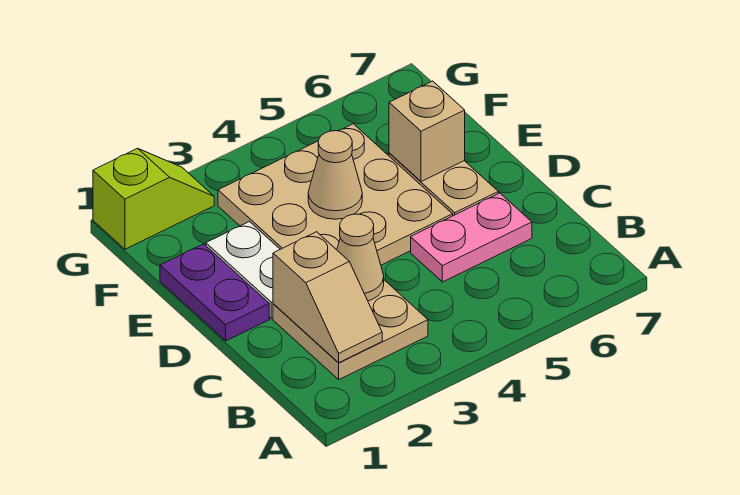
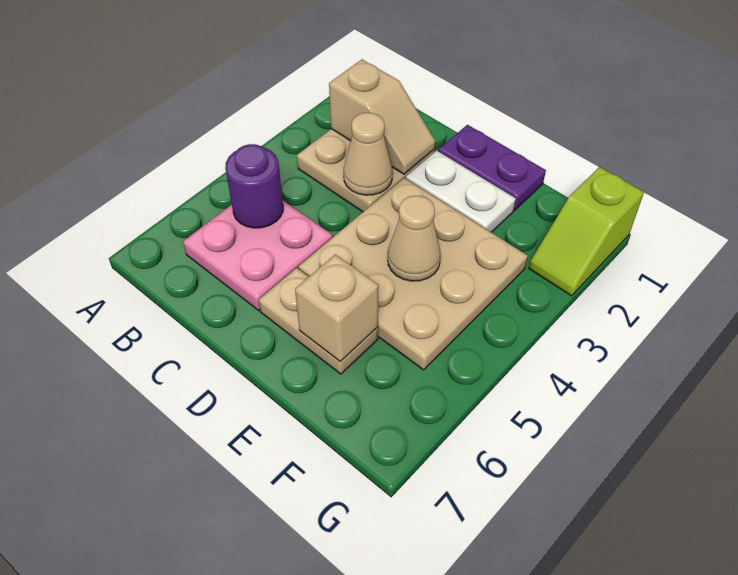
tan slope B2:C2 level 2 top C -> tan slope B2:C2 level 2 top B
none -> purple round brick B5 level 2
pink plate C5:C6 level 1 -> pink plate B5:C6 level 1

